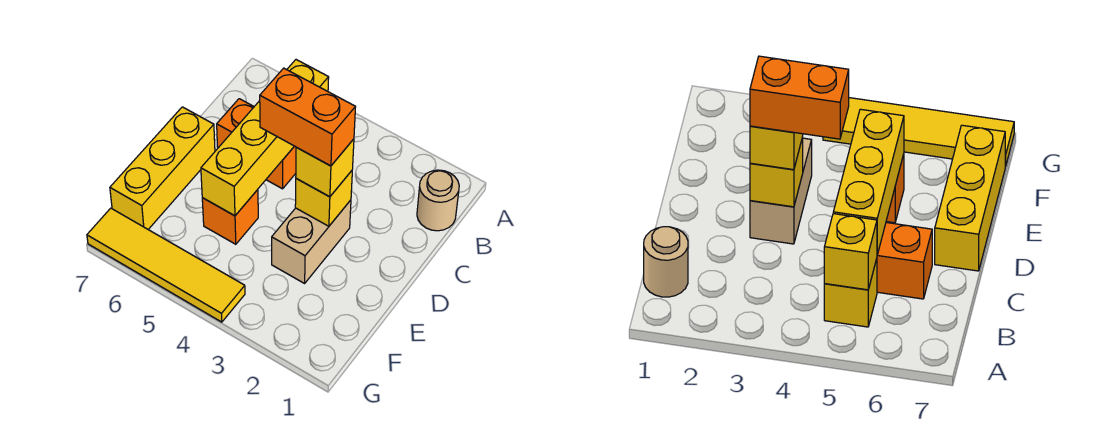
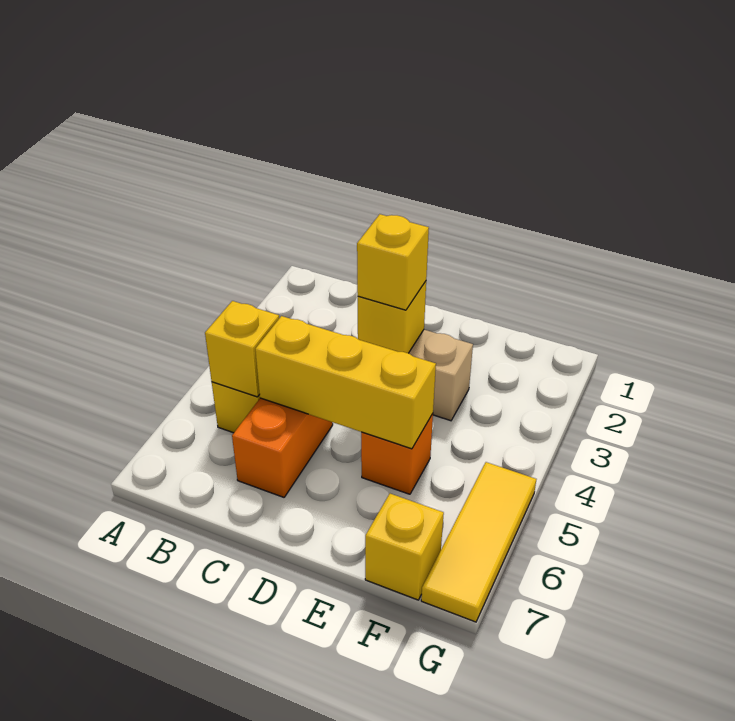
tan round brick B1 level 1 -> none
orange brick D3:D4 level 4 -> none
yellow brick D7:F7 level 1 -> yellow brick F7 level 1
yellow tile G4:G7 level 1 -> yellow tile G5:G7 level 1

